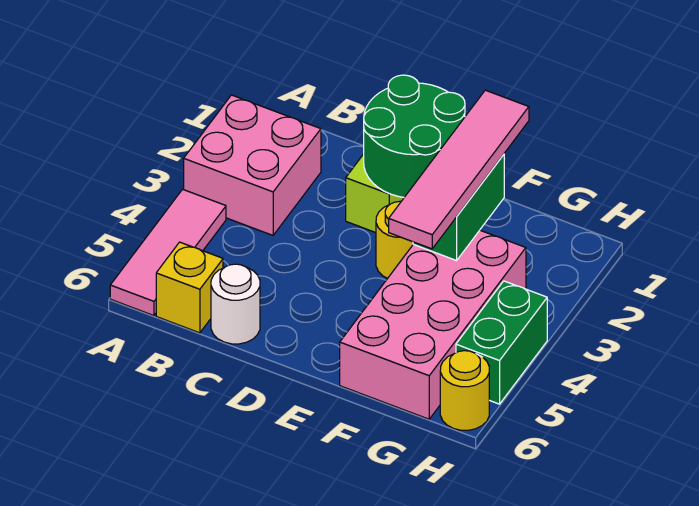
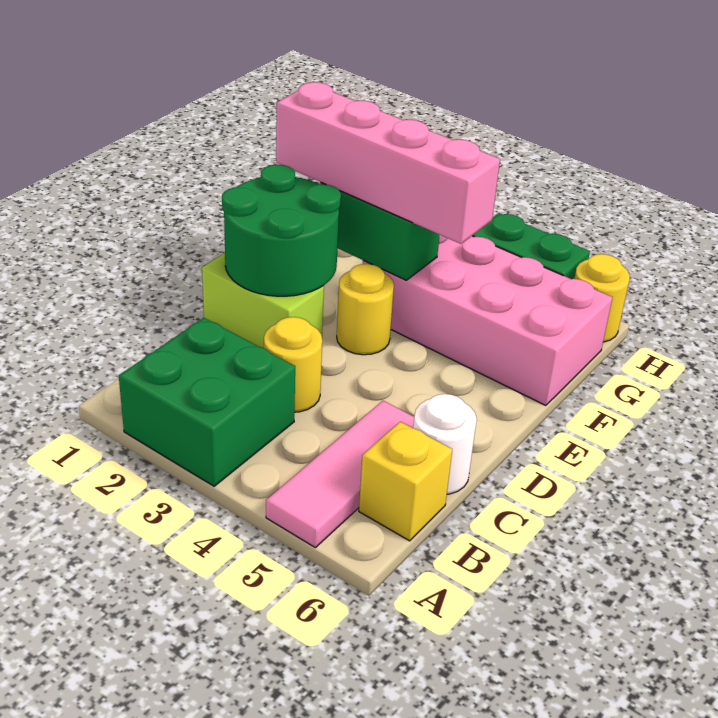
pink brick A2:B3 level 1 -> green brick A2:B3 level 1
pink tile A4:A6 level 1 -> pink tile A5:C5 level 1
none -> yellow round brick C3 level 1
pink tile F1:F4 level 3 -> pink brick F1:F4 level 3

